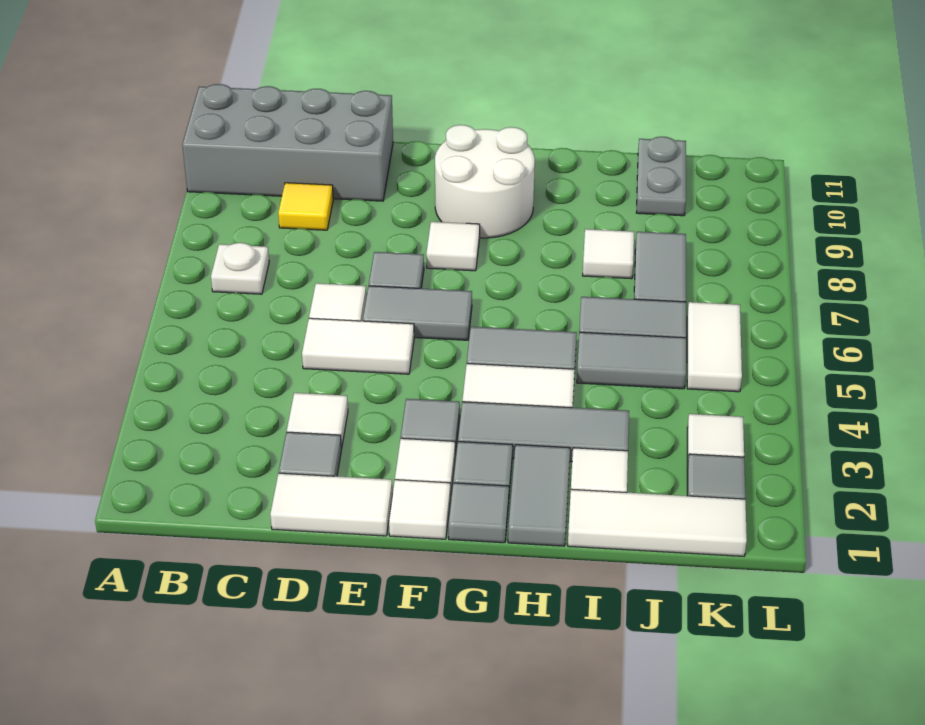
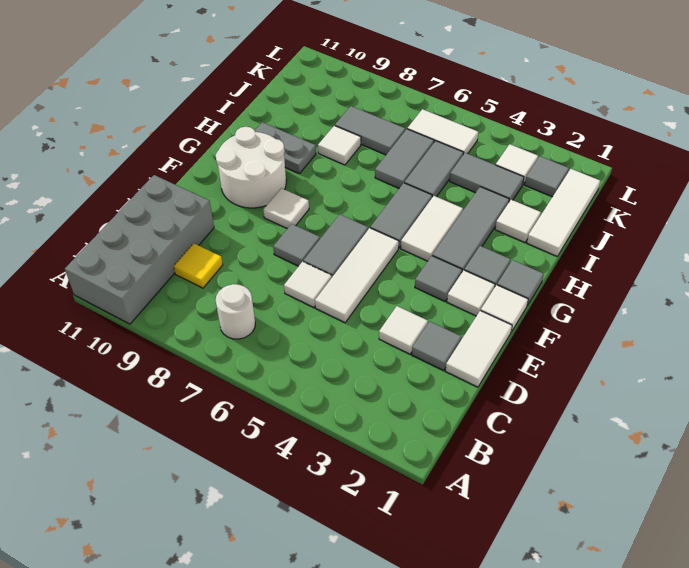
white plate B7 level 1 -> white round brick B7 level 1
white tile D5:E5 level 1 -> white tile D5:F5 level 1
grey tile H1:H2 level 1 -> grey tile J3:J4 level 1
grey plate J10:J11 level 1 -> grey plate H9:H10 level 1

